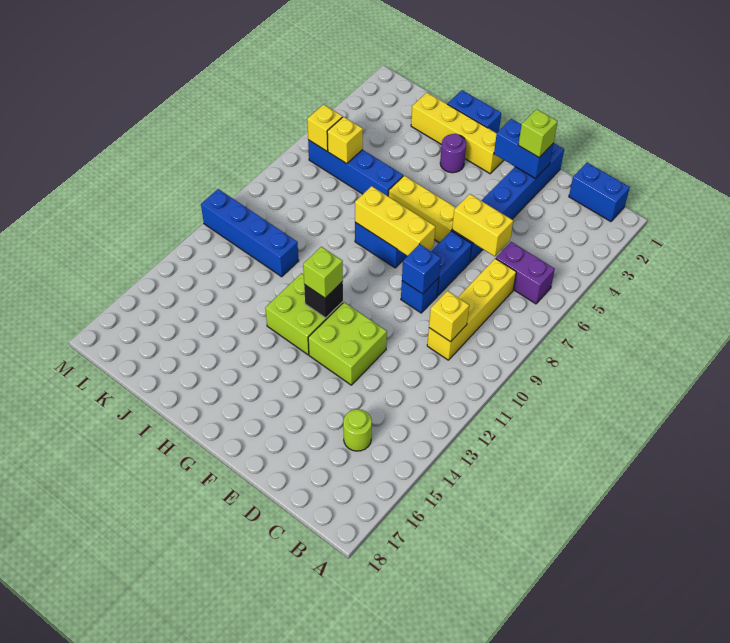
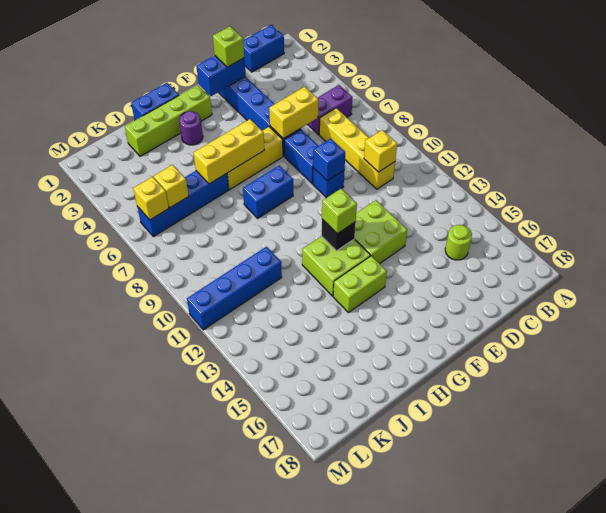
yellow brick F8:H8 level 2 -> yellow brick G6:I6 level 2
yellow brick G2:J2 level 1 -> lime brick G2:J2 level 1
none -> lime brick G14:H14 level 1

